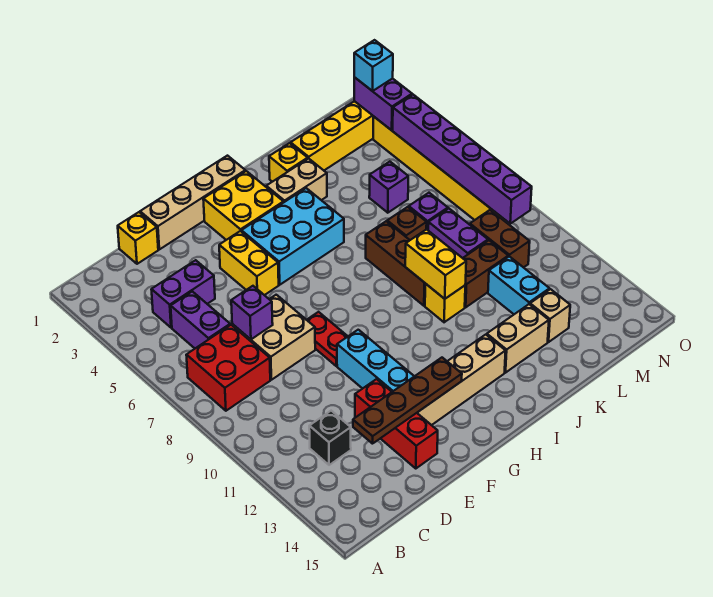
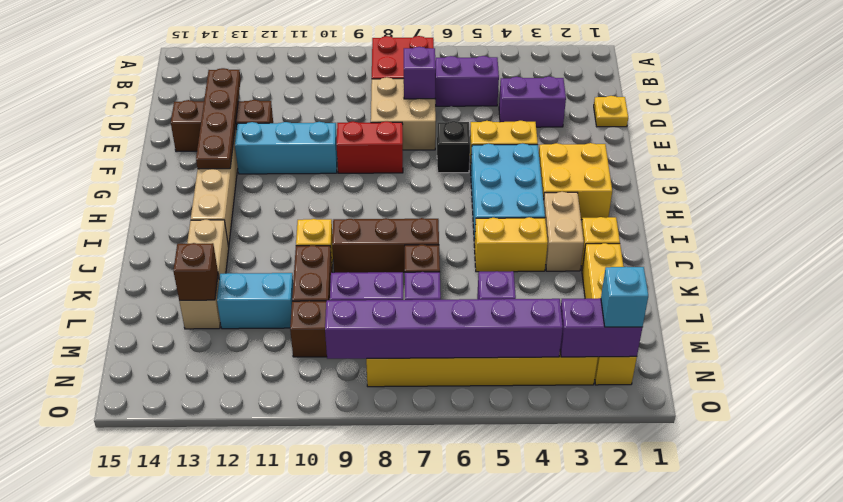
purple brick C4:D4 level 1 -> purple brick D3:D4 level 1
black brick C12 level 1 -> black brick F6 level 1
yellow brick D1 level 1 -> yellow plate D1 level 1
tan brick E1:H1 level 1 -> none
red brick E12:E14 level 1 -> brown brick E12:E14 level 1
red plate F8:F9 level 1 -> red brick F8:F9 level 1
yellow brick J9:J10 level 2 -> yellow brick J4:J5 level 1
none -> brown brick L13 level 2

